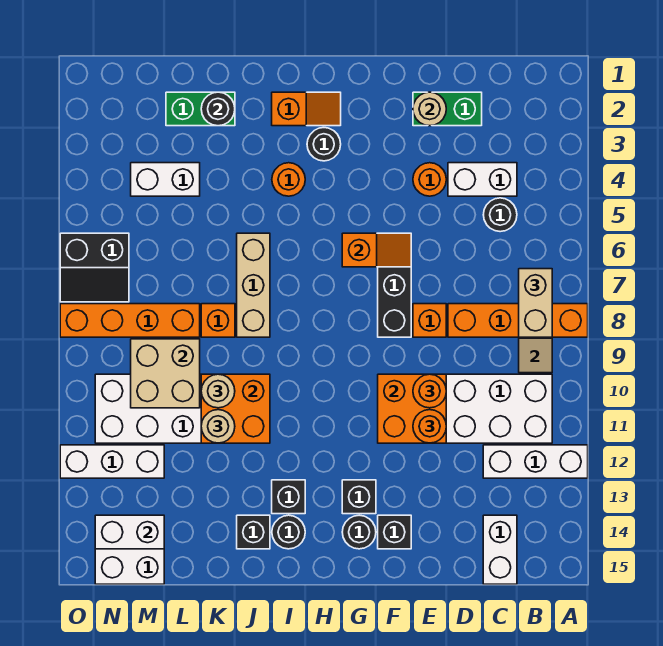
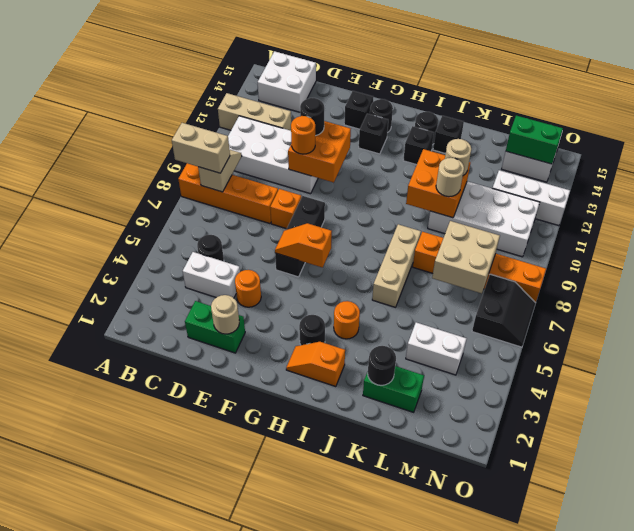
white brick A12:C12 level 1 -> tan brick A12:C12 level 1
tan brick B7:B8 level 3 -> tan brick A8:B8 level 3
white brick C14:C15 level 1 -> white brick B14:C15 level 1
orange round brick E11 level 3 -> black round brick E11 level 3
tan brick L9:M10 level 2 -> tan brick L7:M8 level 2
white brick M14:N14 level 2 -> green brick M14:N14 level 2
black slope N6:O7 level 1 top 6 -> black slope N6:O7 level 1 top N

